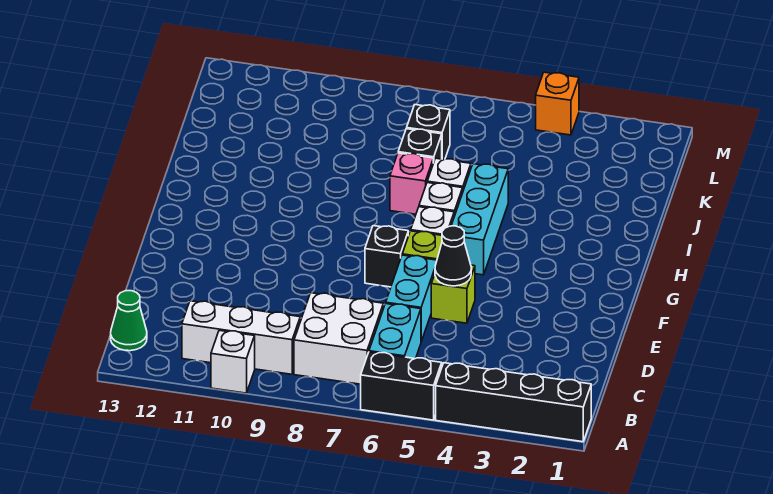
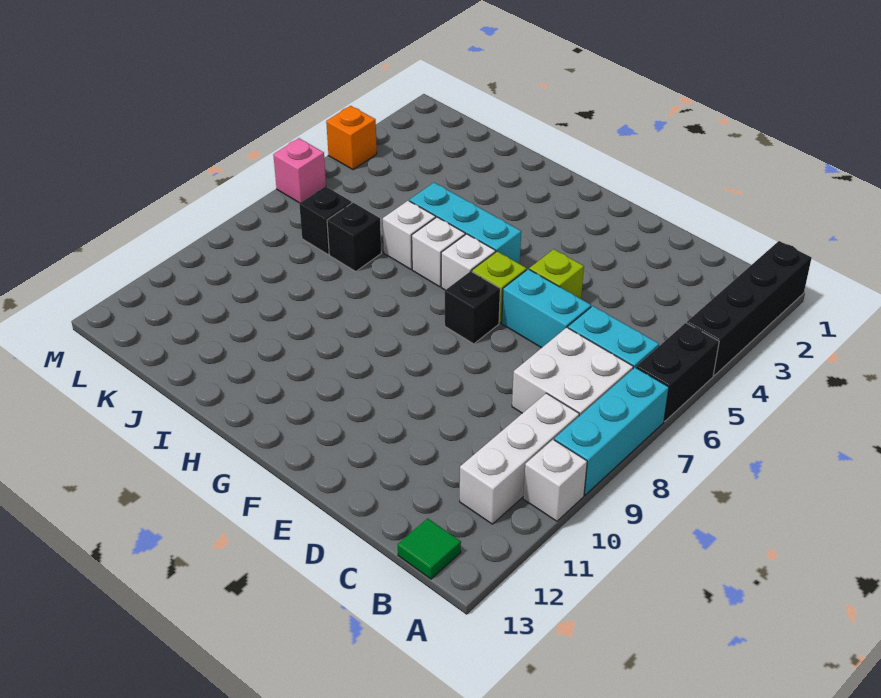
none -> cyan brick A7:A9 level 1
green cone B13 level 1 -> green tile B13 level 1
black cone E5 level 2 -> none
pink brick I7 level 1 -> pink brick M6 level 1

